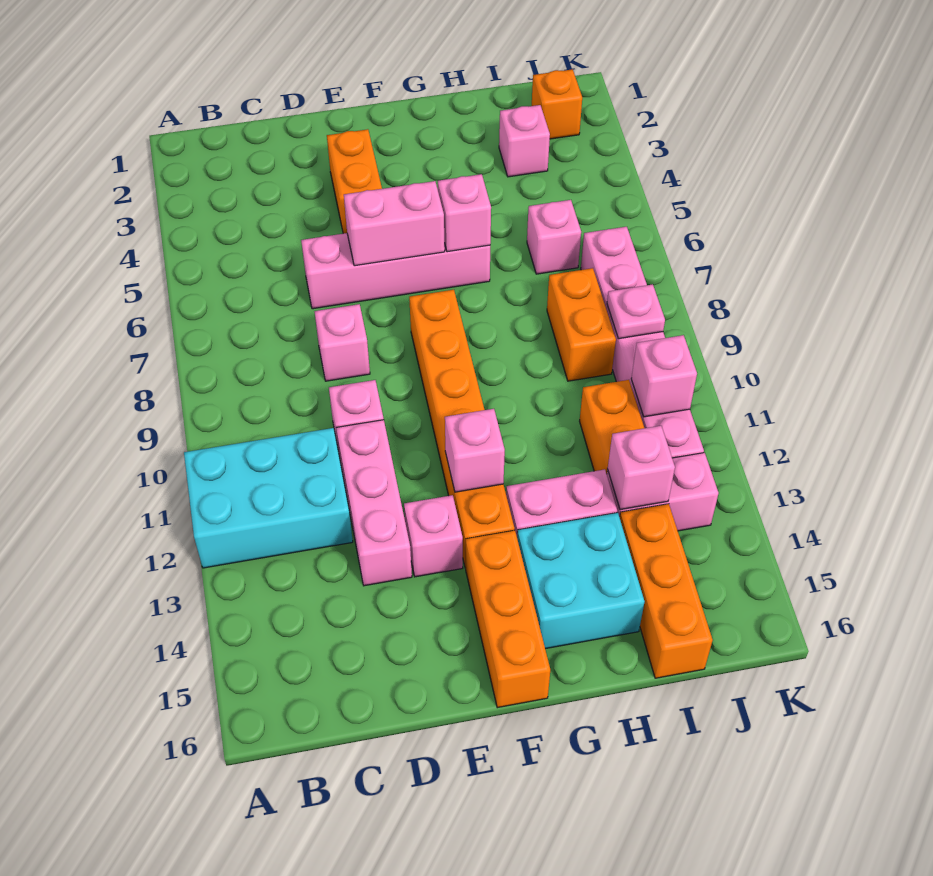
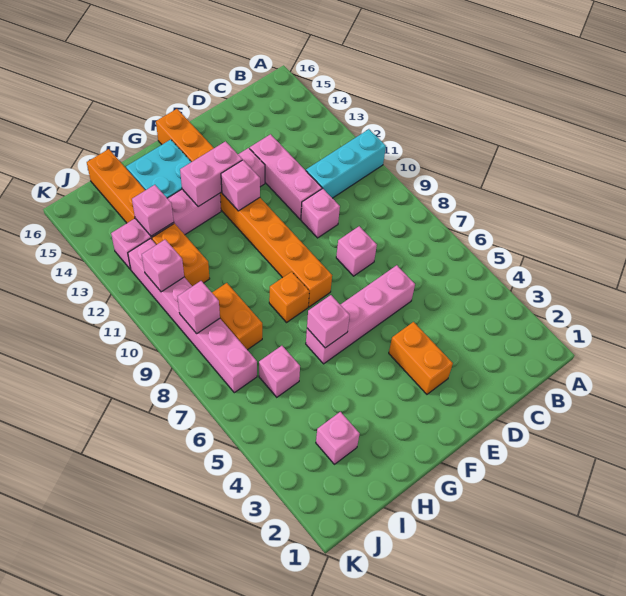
cyan brick A11:C12 level 1 -> cyan brick A11:C11 level 1
pink brick E6:F6 level 2 -> pink brick F13:G13 level 2
orange brick J2 level 1 -> orange brick G8 level 1
pink plate J9 level 2 -> pink brick J9 level 2

